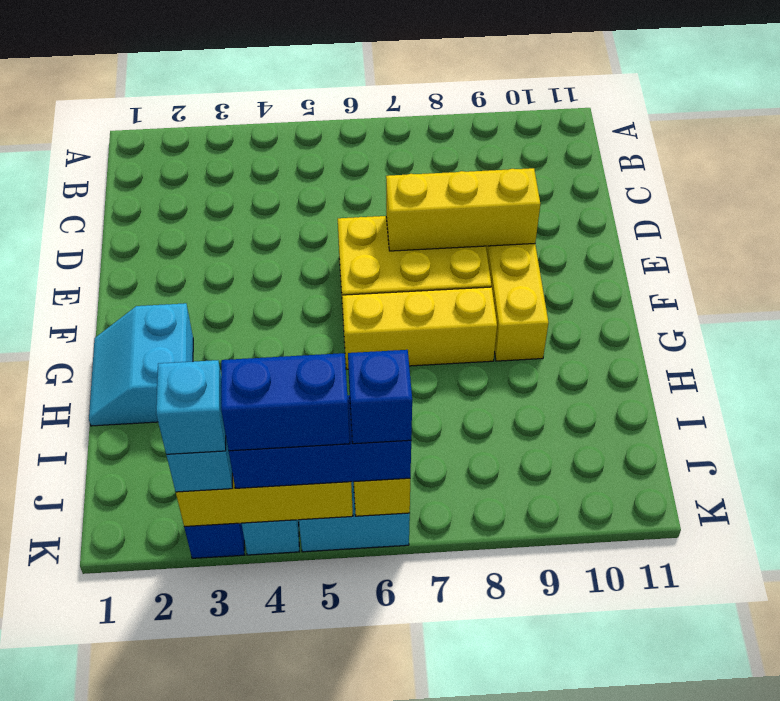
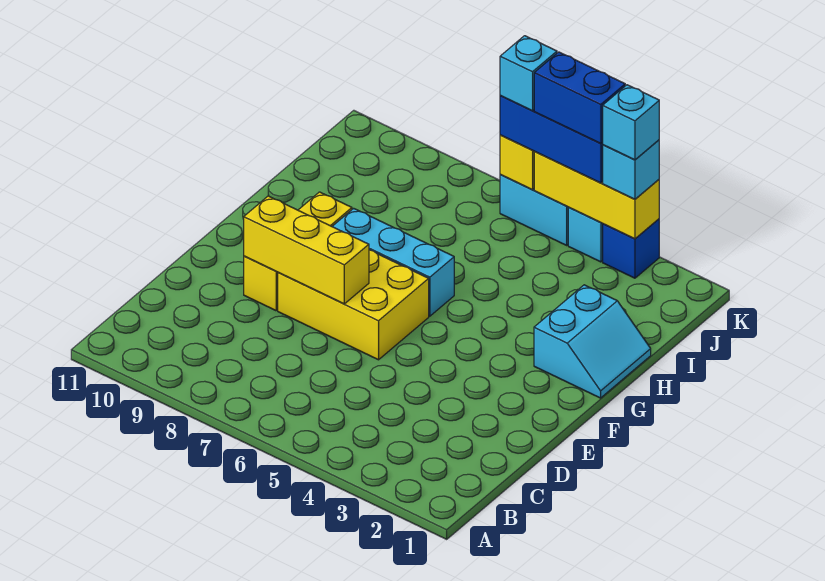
yellow brick G6:G8 level 1 -> cyan brick G6:G8 level 1
blue brick K6 level 4 -> cyan brick K6 level 4

